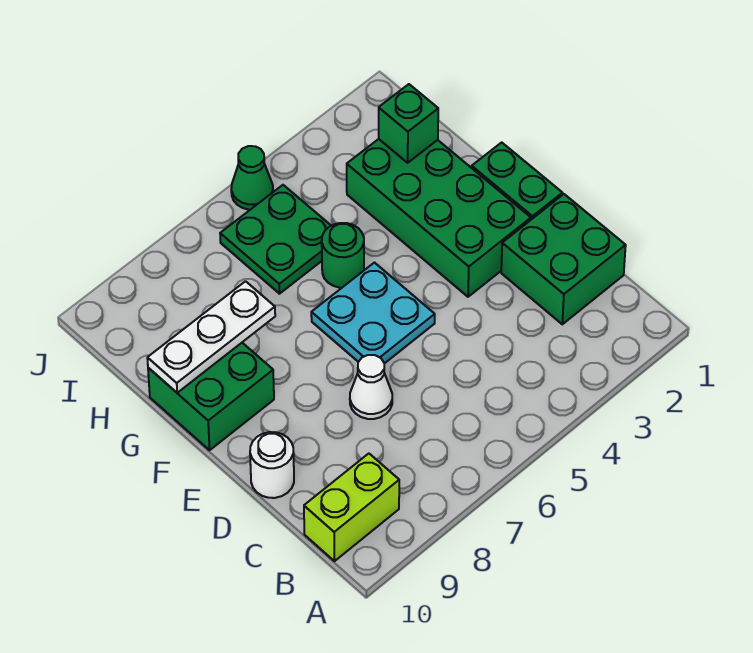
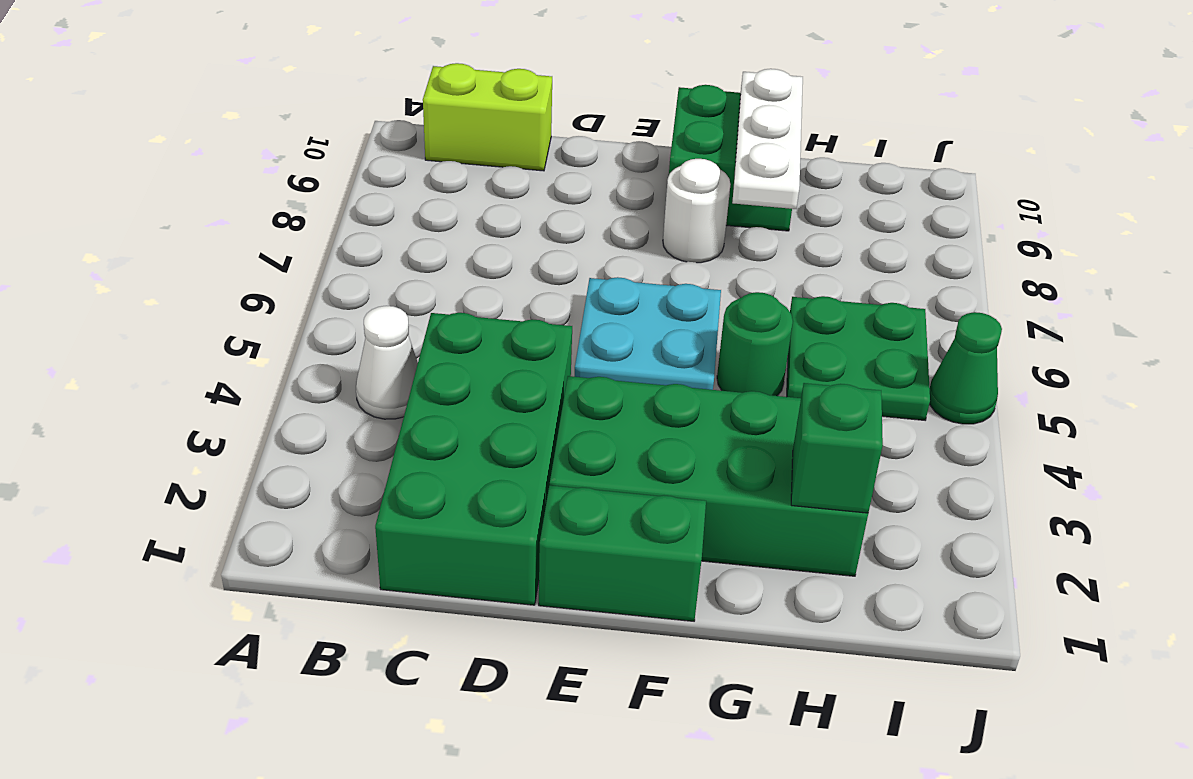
lime brick B9:B10 level 1 -> lime brick B10:C10 level 1
green brick C1:D2 level 1 -> green brick C1:D4 level 1
white cone D7 level 1 -> white cone B4 level 1
white round brick D10 level 1 -> white round brick F8 level 1

